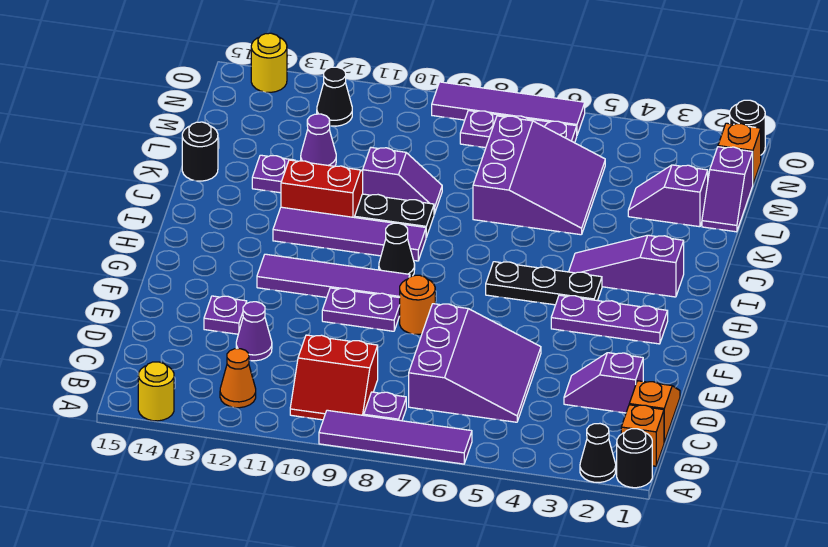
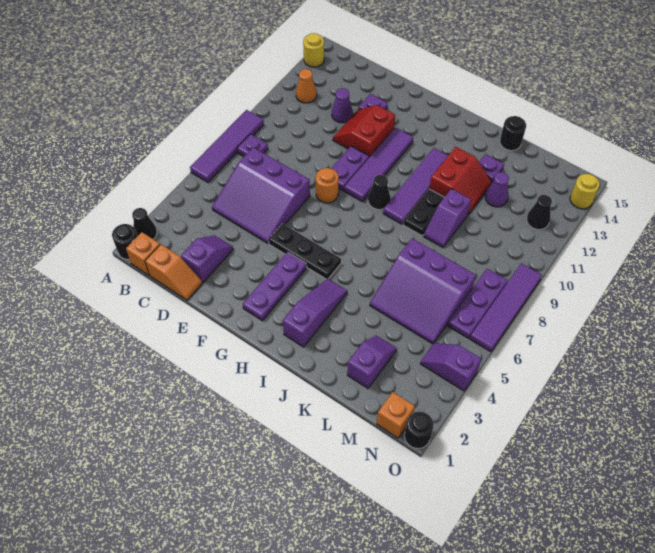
red slope B9:C10 level 1 top C -> red slope E11:F12 level 1 top F
black plate H4:H6 level 1 -> black plate F5:H5 level 1
purple slope L1:M1 level 1 top M -> purple slope N4:O4 level 1 top O

